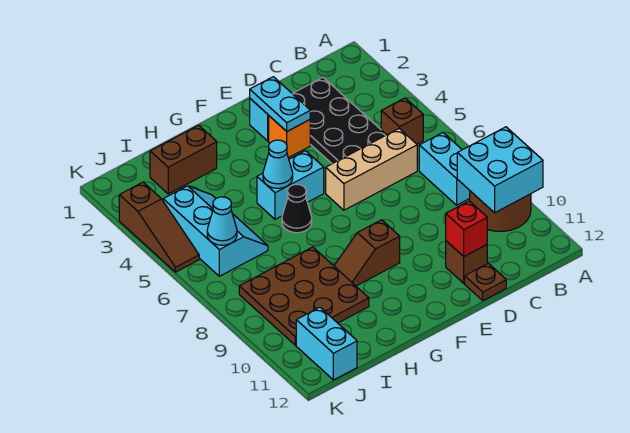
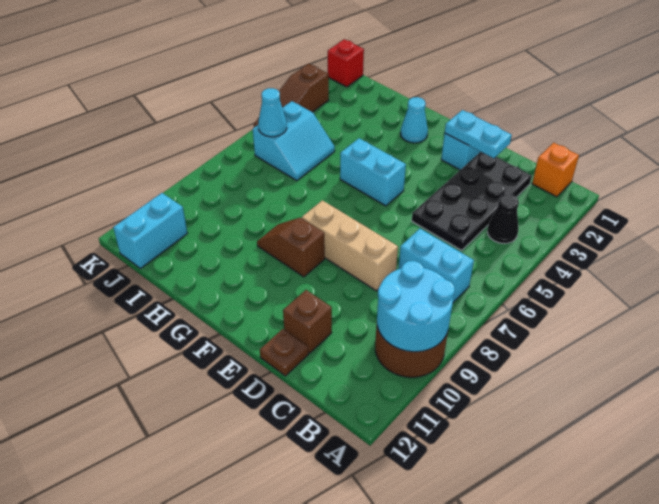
cyan brick A9:B10 level 2 -> cyan round brick A9:B10 level 2
brown brick B5 level 1 -> none
cyan brick B7:B8 level 1 -> cyan brick B7:C7 level 1
tan brick C6:E6 level 1 -> tan brick D8:F8 level 1
red brick D11 level 2 -> red brick K1 level 1
cyan plate E2:E3 level 2 -> cyan plate D2:E2 level 2
orange brick E3 level 1 -> orange brick B1 level 1
cyan cone G5 level 2 -> cyan cone G2 level 1
black cone G6 level 1 -> black cone B4 level 1
brown brick H2:I2 level 1 -> none
brown plate H8:J10 level 1 -> none
cyan slope I4:J6 level 1 top J -> cyan slope I5:J6 level 1 top J

